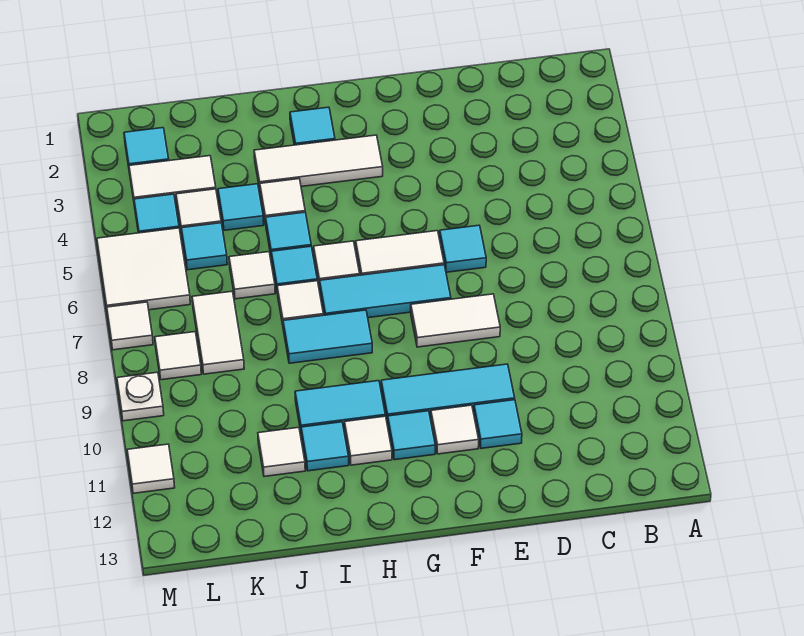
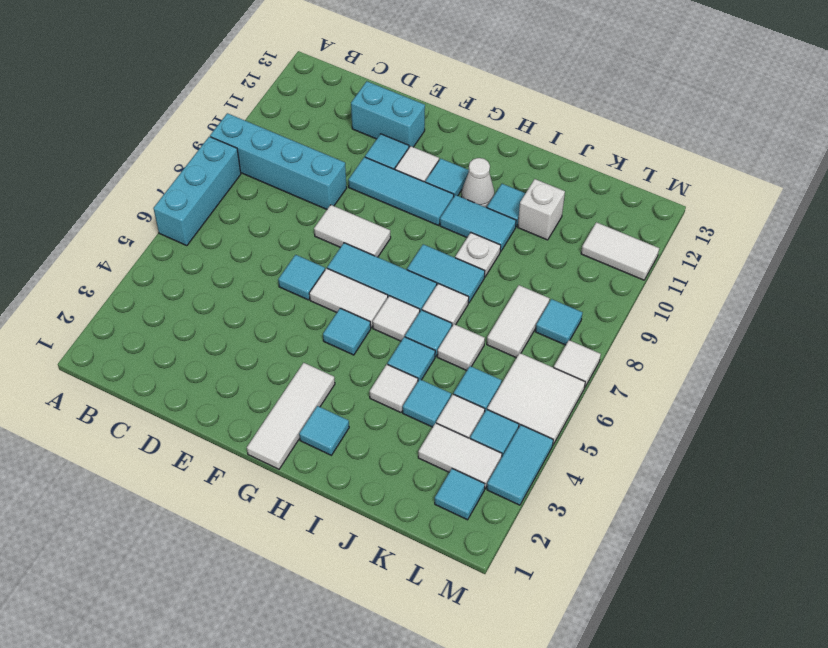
none -> cyan brick A6:A8 level 1
none -> cyan brick A9:D9 level 1
none -> cyan brick D12:E12 level 1
white tile G3:I3 level 1 -> white tile G1:G3 level 1
none -> cyan tile G5 level 1
white tile H11 level 1 -> white cone H11 level 1
white tile J11 level 1 -> white brick J11 level 1
white tile L8 level 1 -> cyan tile L8 level 1
none -> cyan tile M3:M4 level 1
white plate M9 level 1 -> white plate I9 level 1
white tile M11 level 1 -> white tile L11:M11 level 1

